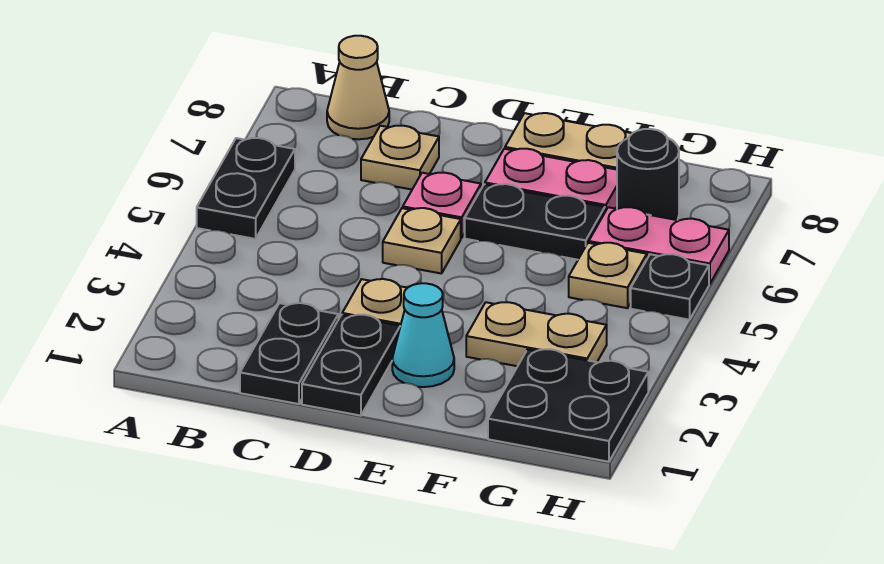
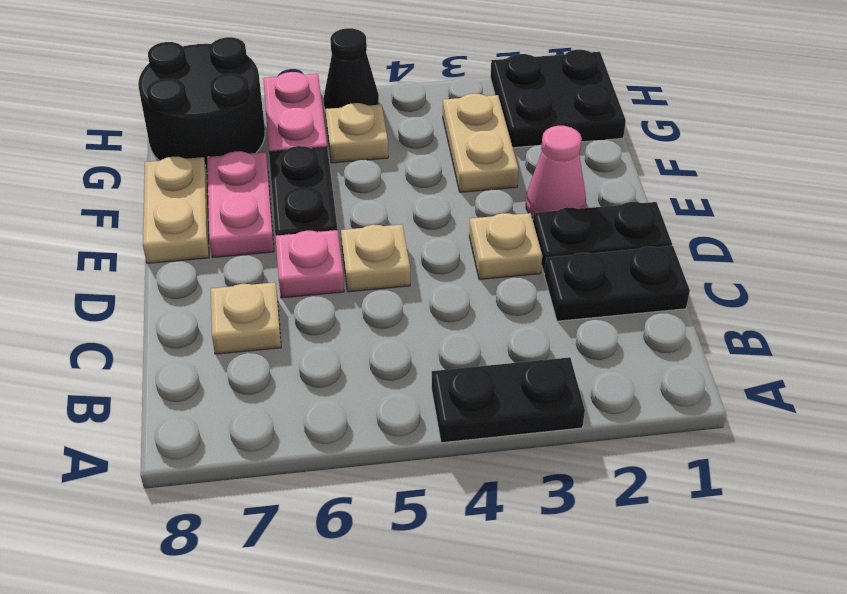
black plate A5:A6 level 1 -> black plate A3:A4 level 1
tan cone B8 level 1 -> none
cyan cone E2 level 1 -> pink cone E2 level 1
black round brick G7 level 1 -> black round brick G7:H8 level 1
black plate H5 level 1 -> black cone H5 level 1

